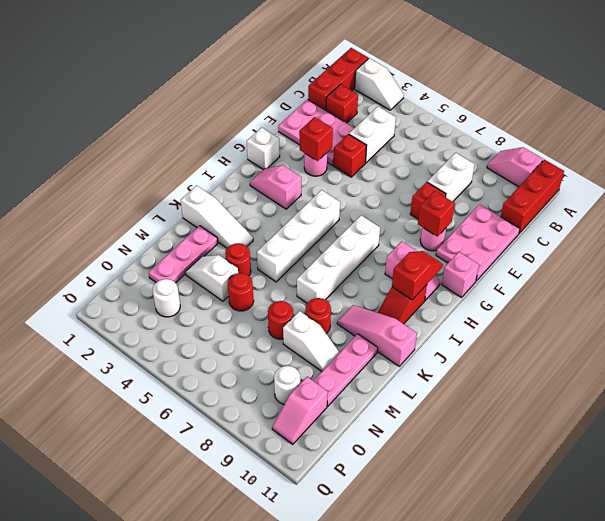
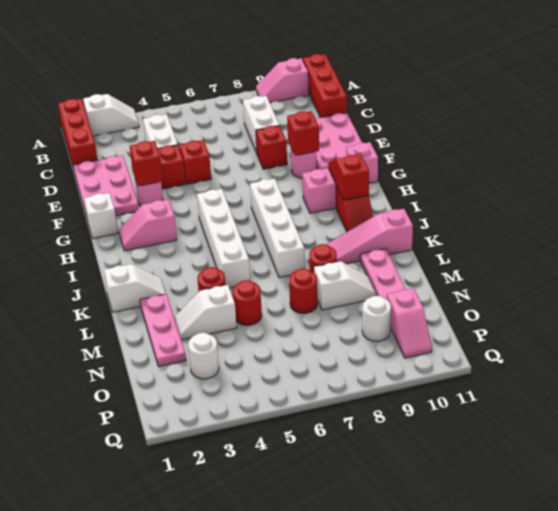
red brick C2 level 1 -> red brick E5 level 1
pink plate D1:E3 level 1 -> pink plate D1:F2 level 1
white slope K1:K3 level 1 top 1 -> white slope K1:K2 level 1 top 1

